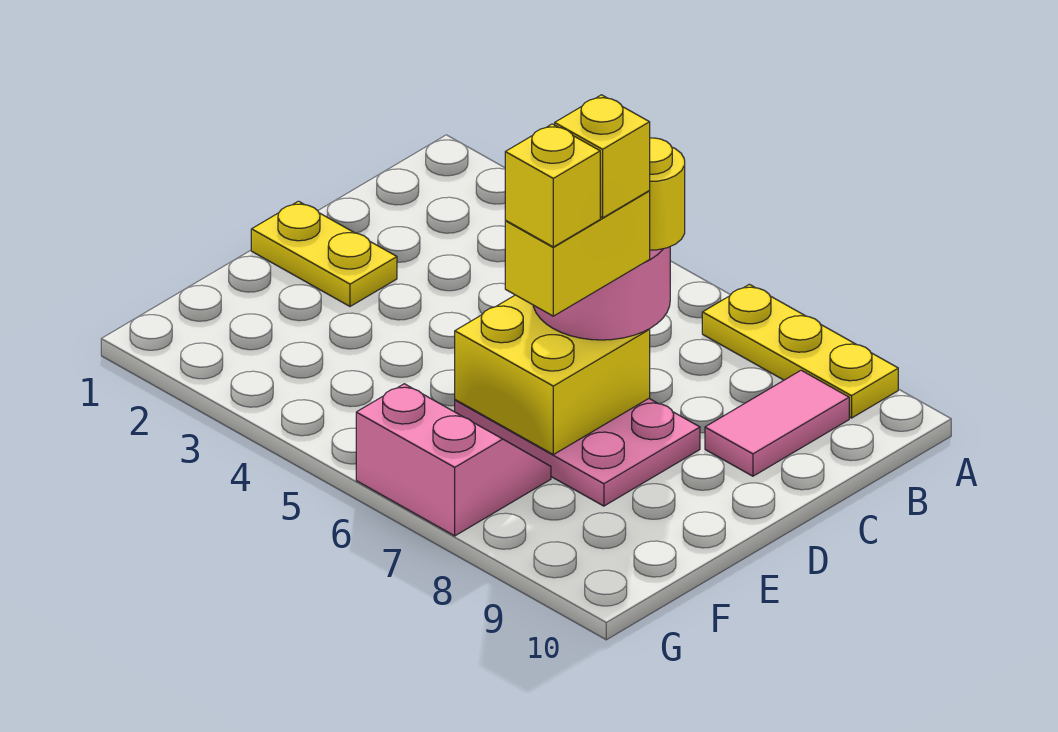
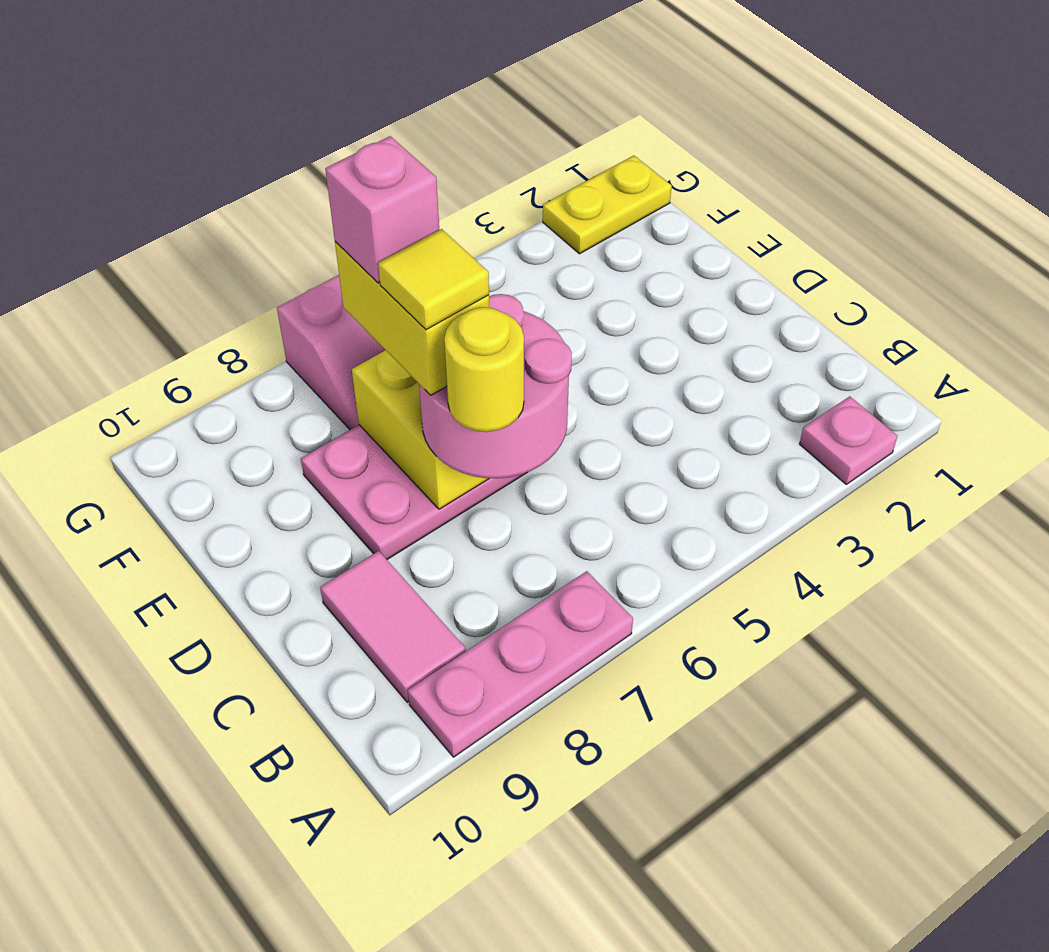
none -> pink plate A2 level 1
yellow plate A7:A9 level 1 -> pink plate A7:A9 level 1
yellow plate D1:D2 level 1 -> yellow plate G1:G2 level 1
yellow brick D7 level 5 -> yellow tile D7 level 5
yellow brick E7 level 5 -> pink brick E7 level 5

